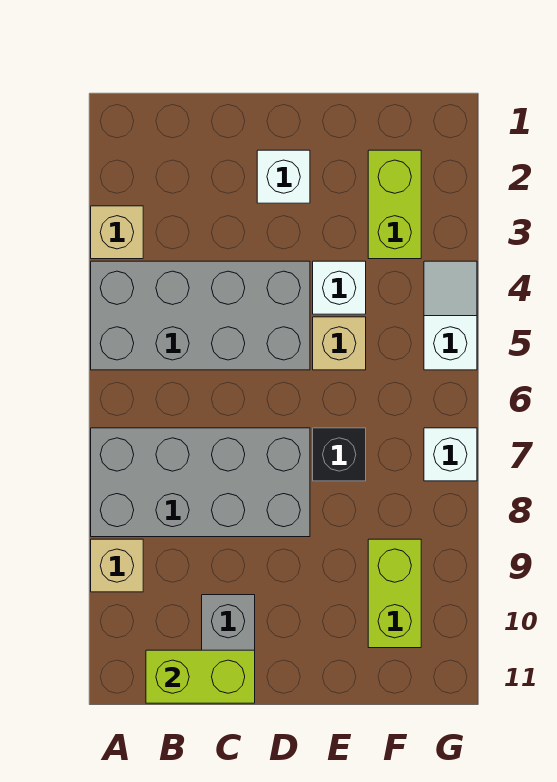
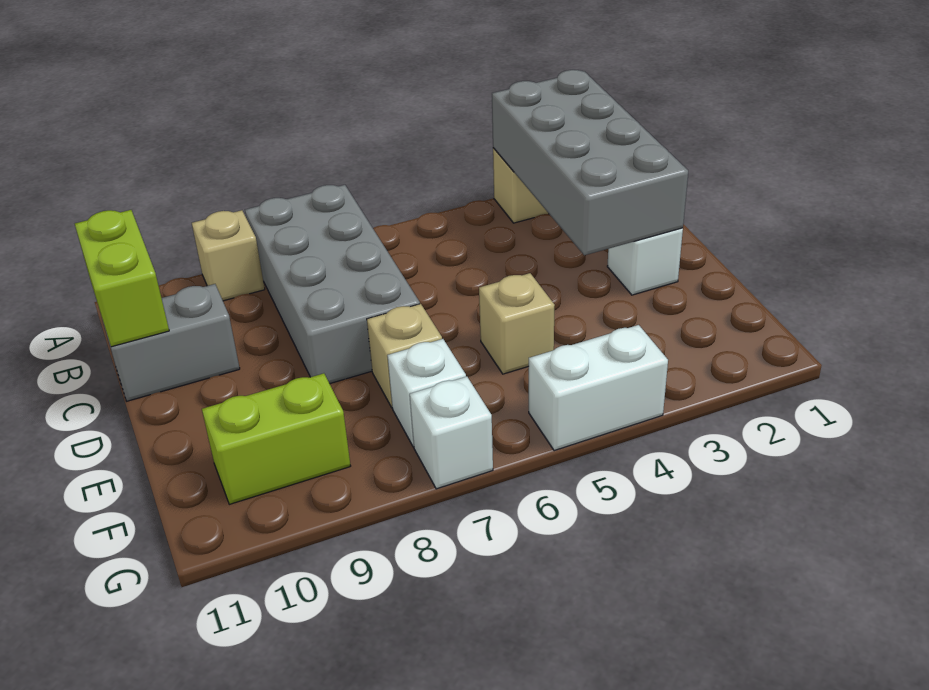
grey brick A4:D5 level 1 -> grey brick A2:D3 level 2
white brick E4 level 1 -> white brick F7 level 1
black brick E7 level 1 -> tan brick E7 level 1
lime brick F2:F3 level 1 -> none
white slope G4:G5 level 1 top 5 -> white brick G4:G5 level 1

